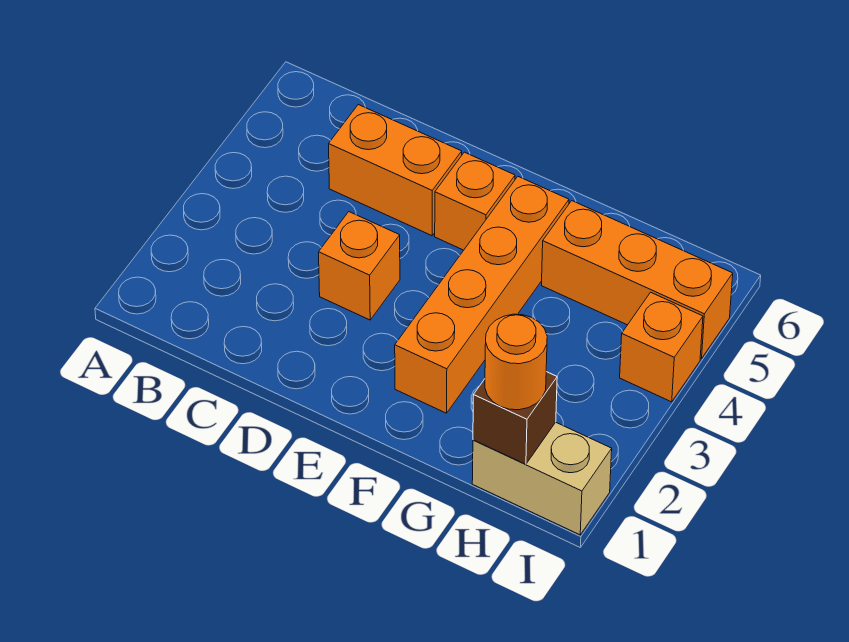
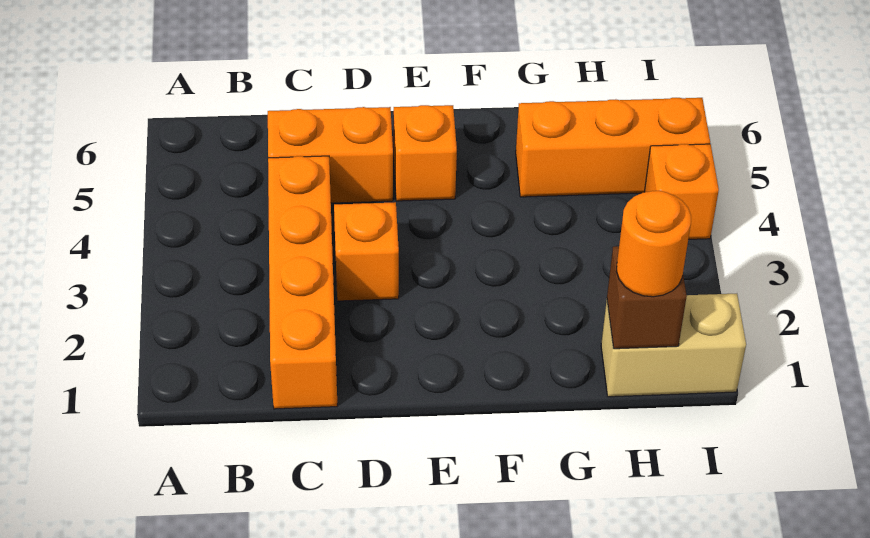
orange brick F2:F5 level 1 -> orange brick C1:C4 level 1

